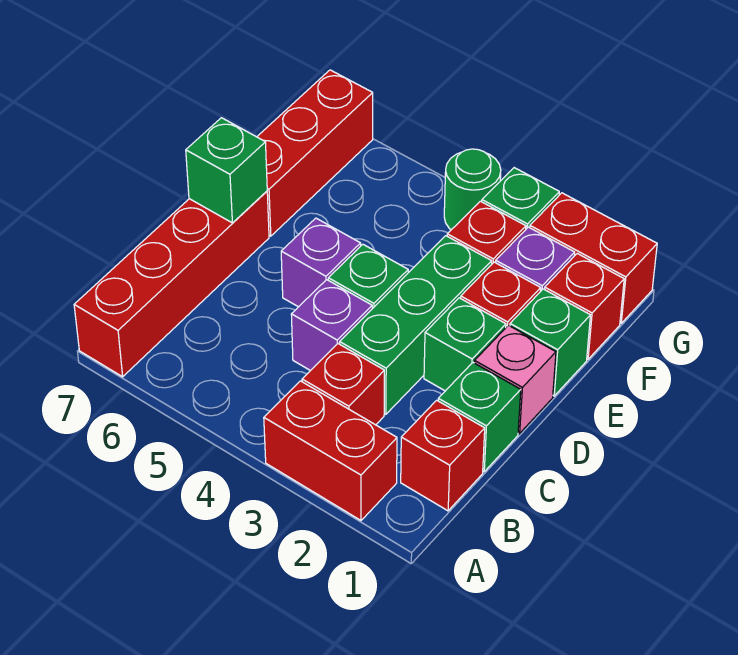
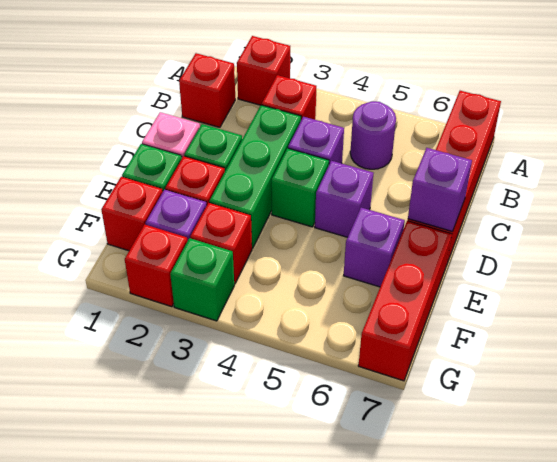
red brick A2:A3 level 1 -> red brick A2 level 1
none -> purple round brick B5 level 1
green brick C1 level 1 -> none
green brick D7 level 2 -> purple brick D7 level 2
none -> purple brick E6 level 1
red brick G1:G2 level 1 -> red brick G2 level 1
green round brick G4 level 1 -> none

